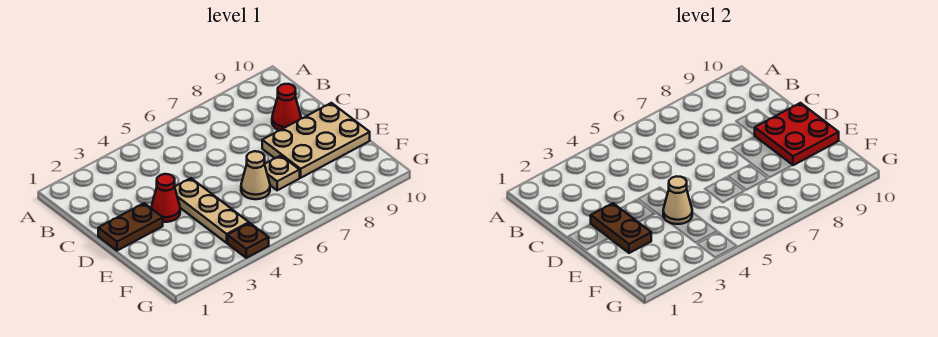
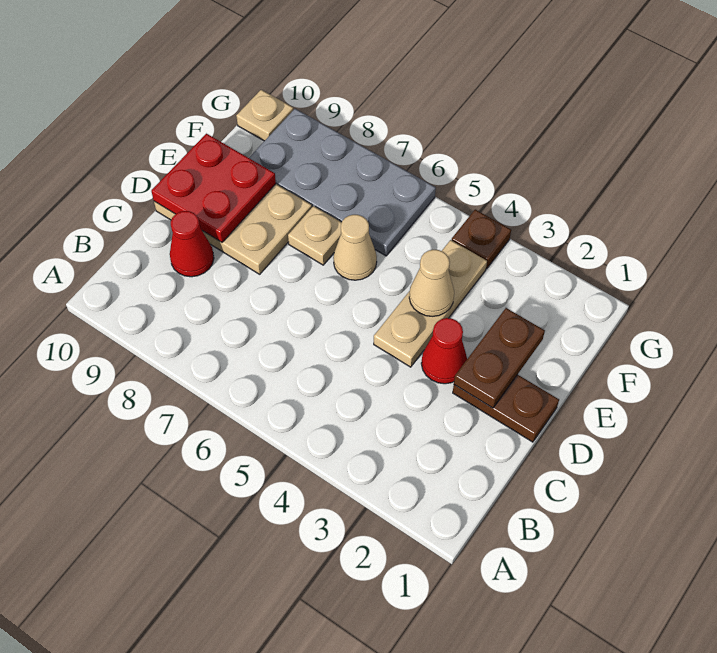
none -> grey plate F6:G9 level 1
none -> tan plate G10 level 1

